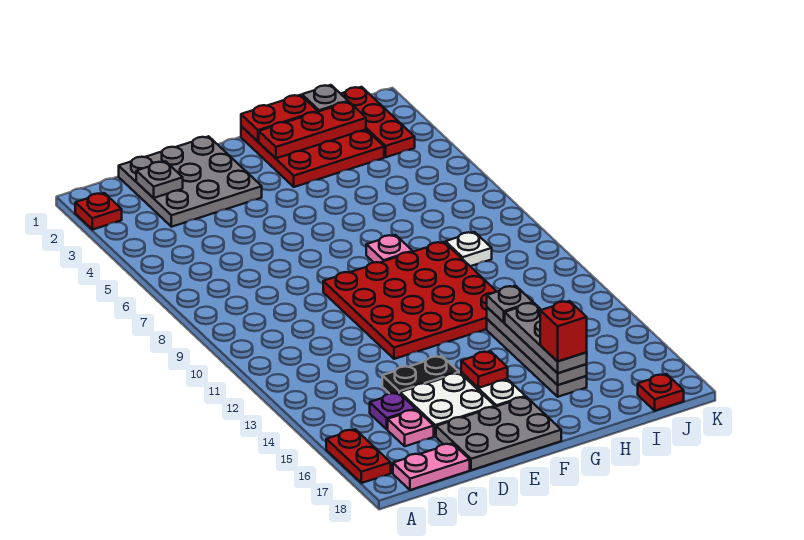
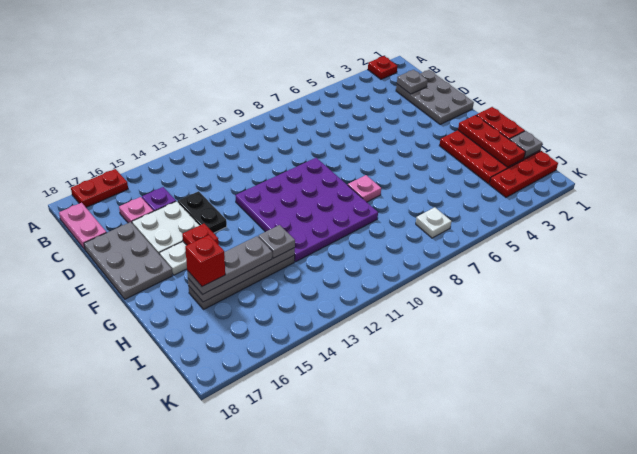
grey plate C1:E3 level 1 -> grey plate C1:E2 level 1
red plate E9:H12 level 1 -> purple plate E9:H12 level 1
white plate I9 level 1 -> white plate J7 level 1
red plate J18 level 1 -> none

